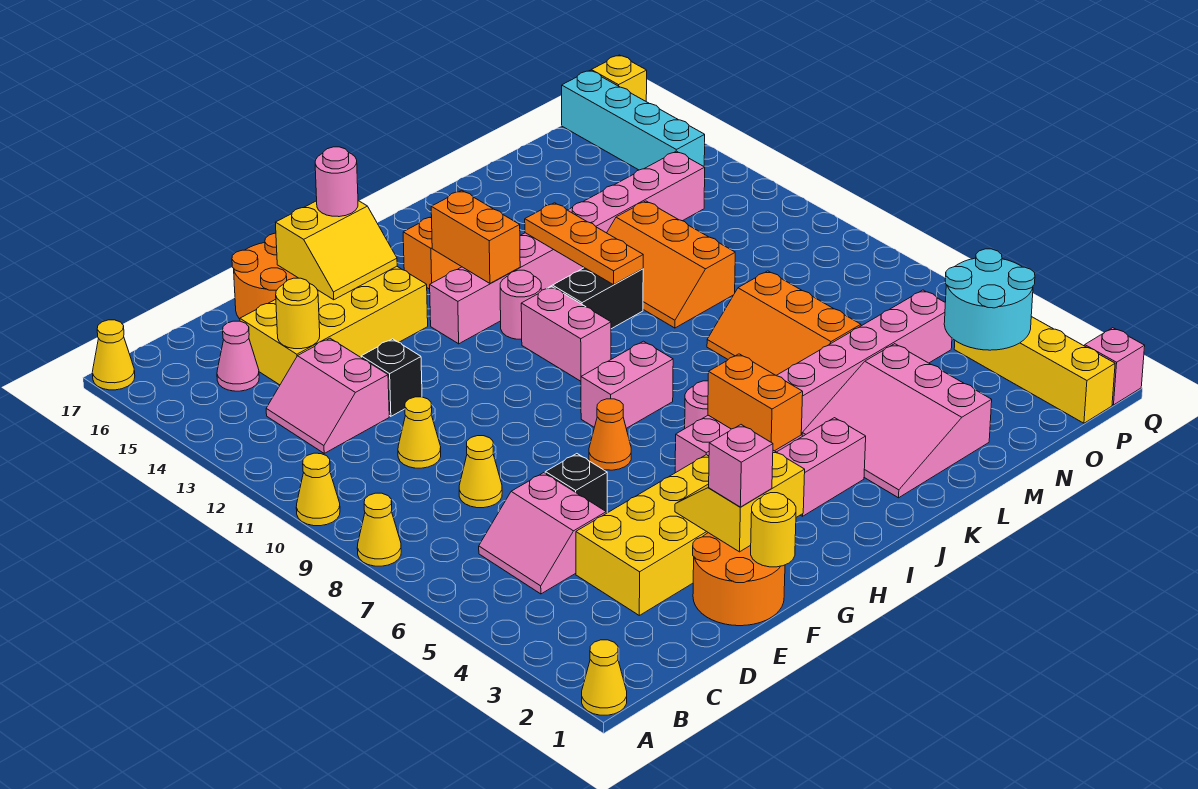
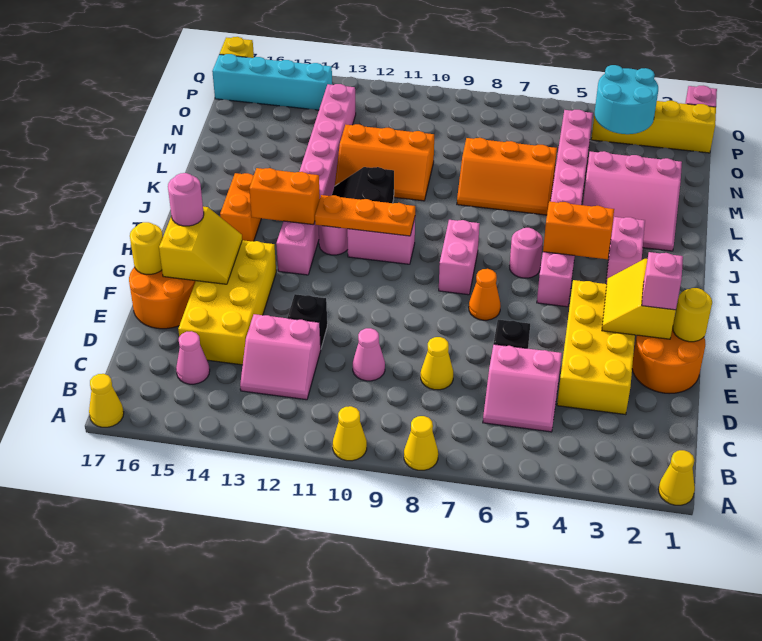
yellow cone D10 level 1 -> pink cone D10 level 1
yellow round brick D14 level 2 -> yellow round brick F17 level 2
orange plate K11:K13 level 2 -> orange plate I10:I12 level 2

